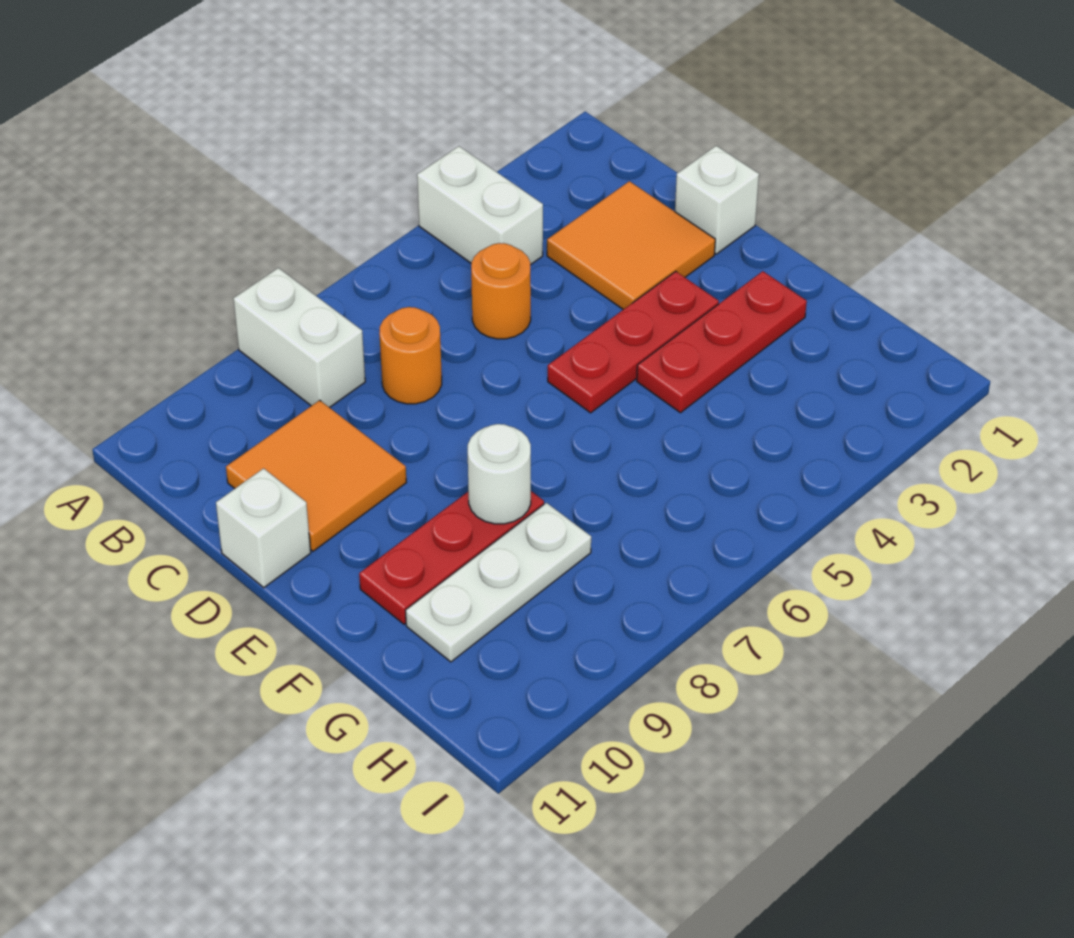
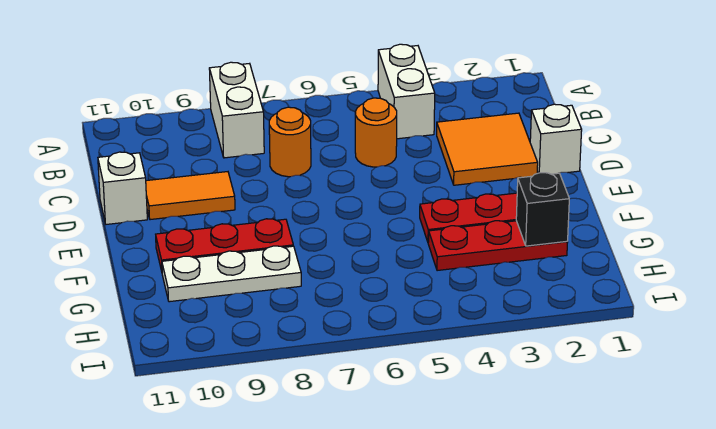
orange tile C9:D10 level 1 -> orange tile D9:D10 level 1
red plate E3:E5 level 1 -> red plate G2:G4 level 1
white round brick F8 level 2 -> none
none -> black brick G2 level 2

